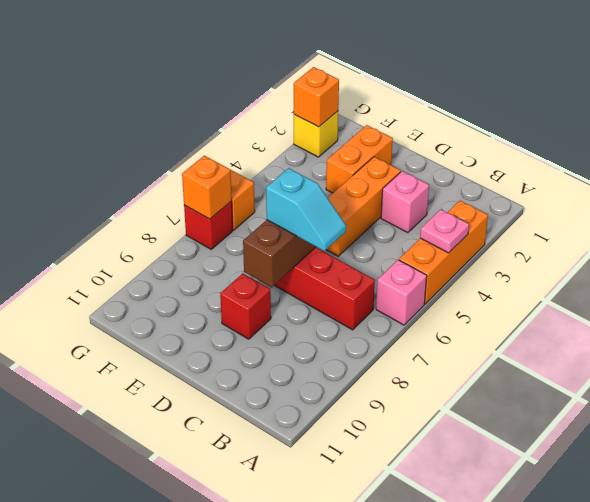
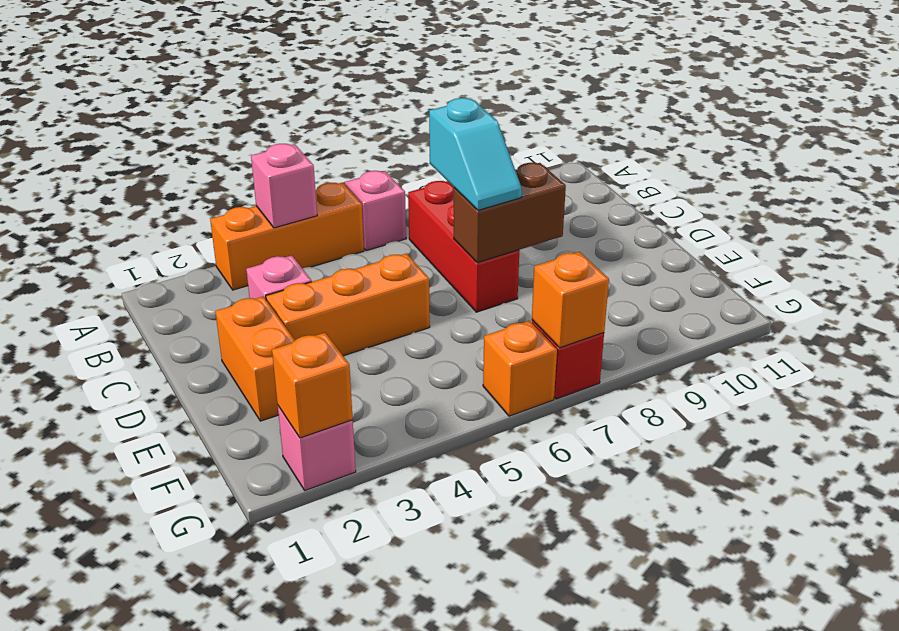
pink plate A4 level 2 -> pink brick A4 level 2
cyan slope C7:D7 level 3 top D -> cyan slope C7:D7 level 3 top C
red brick D9 level 1 -> none
orange brick E2:E3 level 1 -> orange brick D2:E2 level 1
yellow brick G2 level 1 -> pink brick G2 level 1

